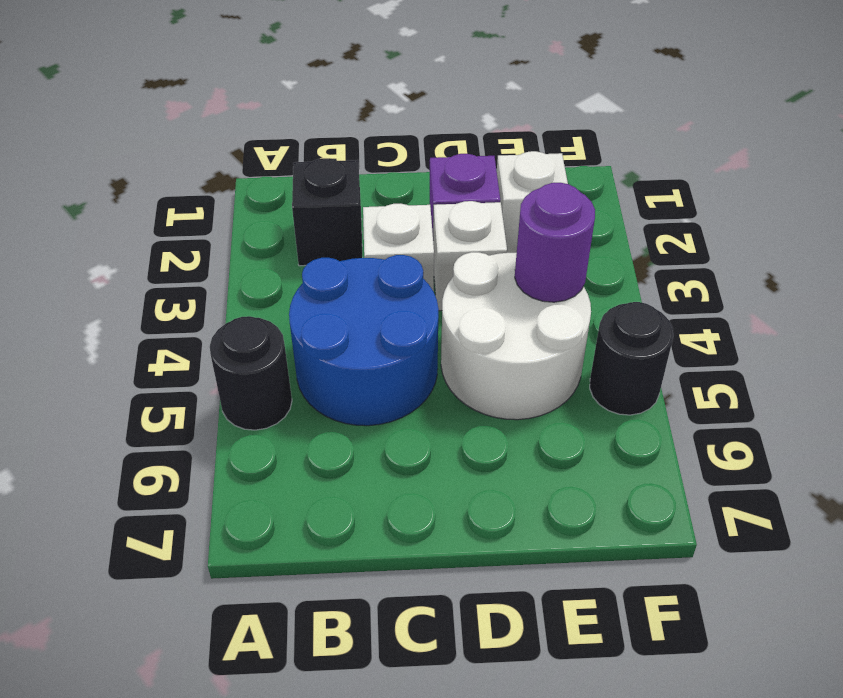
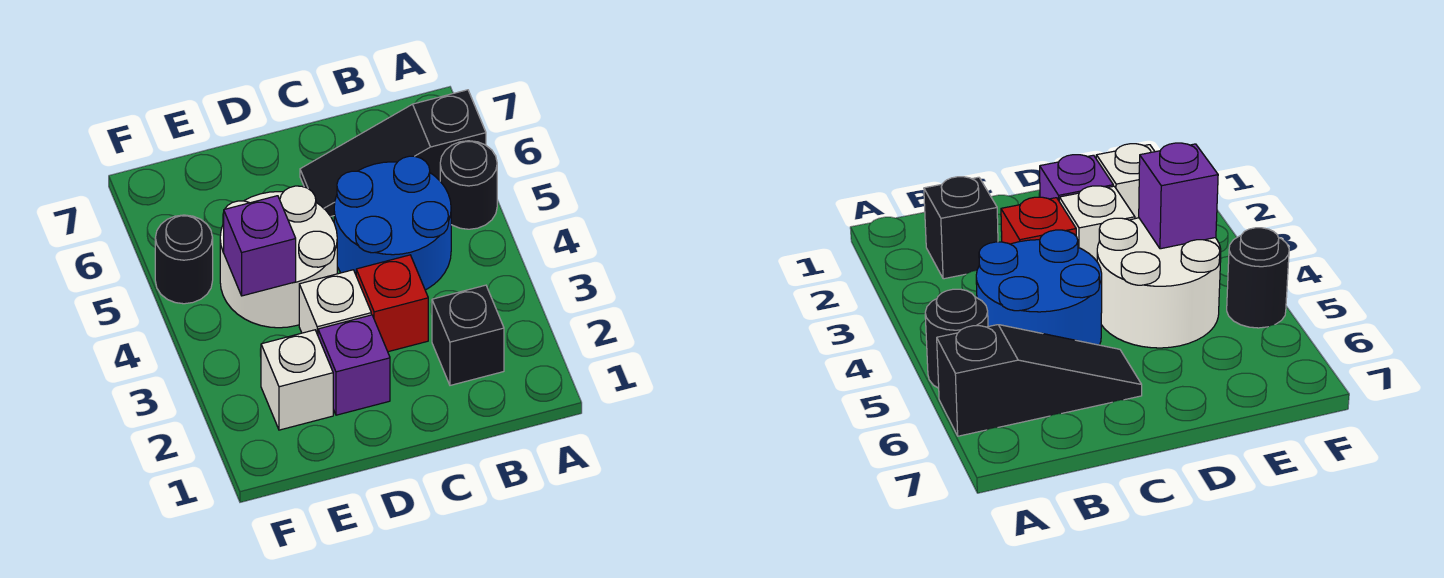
none -> black slope A6:C6 level 1 top A
white brick C3 level 1 -> red brick C3 level 1
purple round brick E4 level 2 -> purple brick E4 level 2

